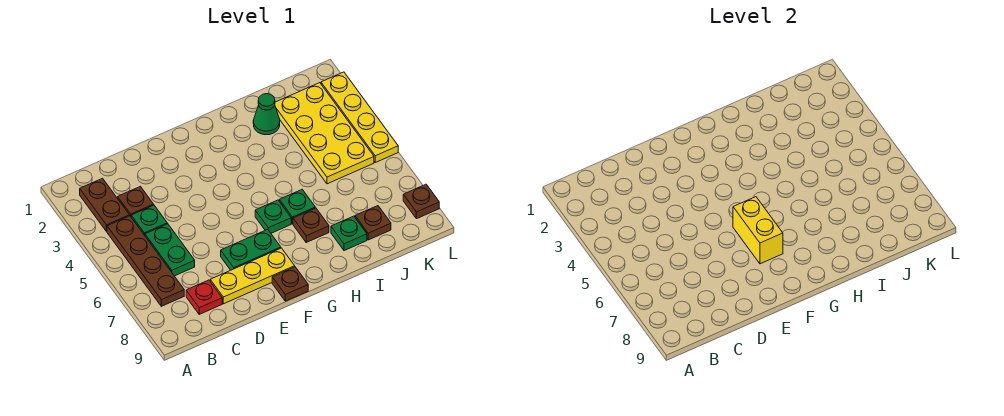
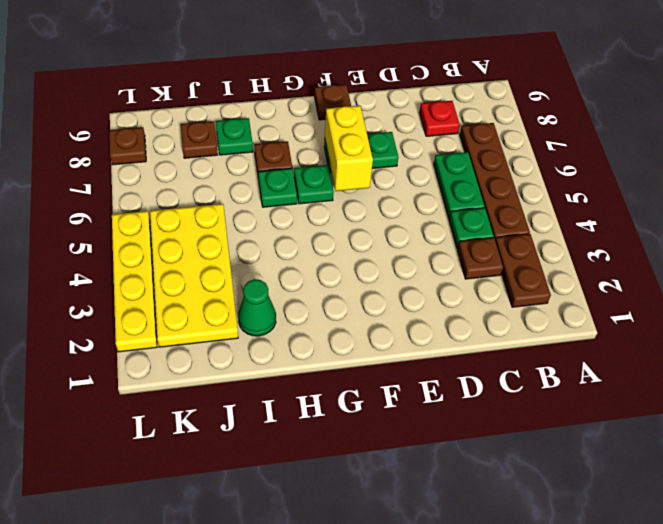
yellow plate D8:F8 level 1 -> none

